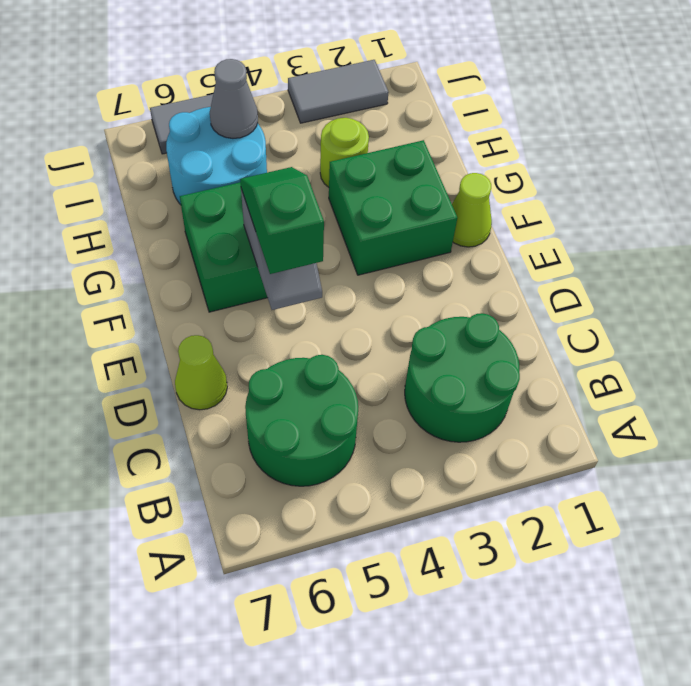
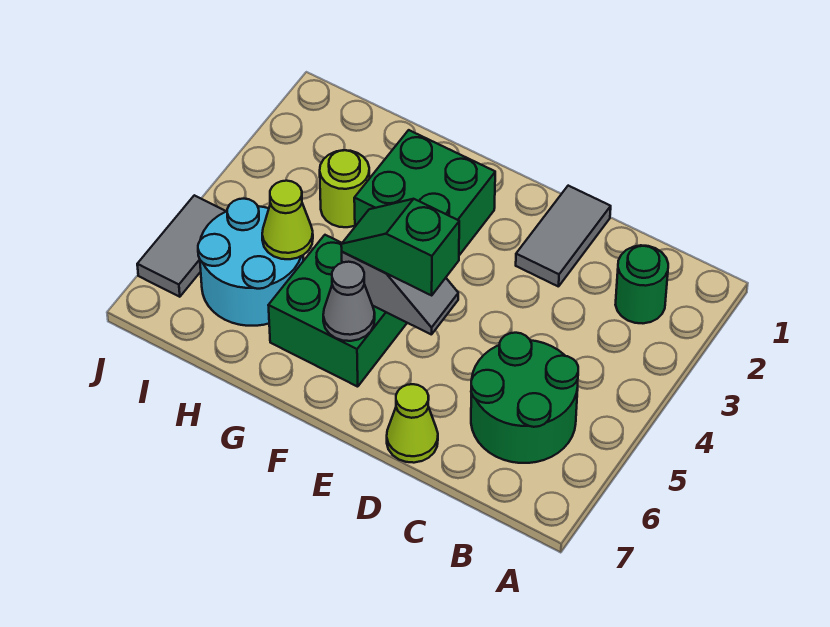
green round brick B2:C3 level 1 -> green round brick B2 level 1
lime cone F1 level 1 -> lime cone H5 level 2
grey cone I5 level 2 -> grey cone F6 level 2
grey tile J2:J3 level 1 -> grey tile D1:D2 level 1

